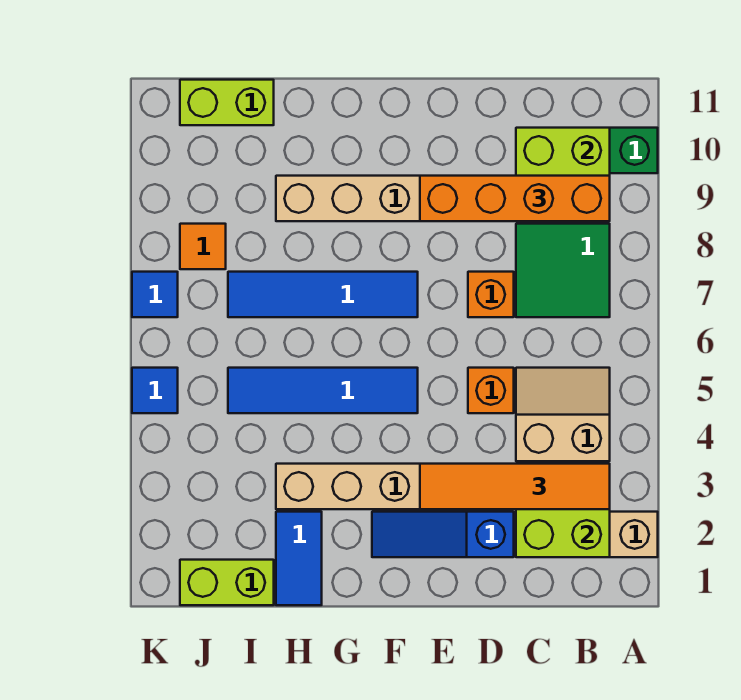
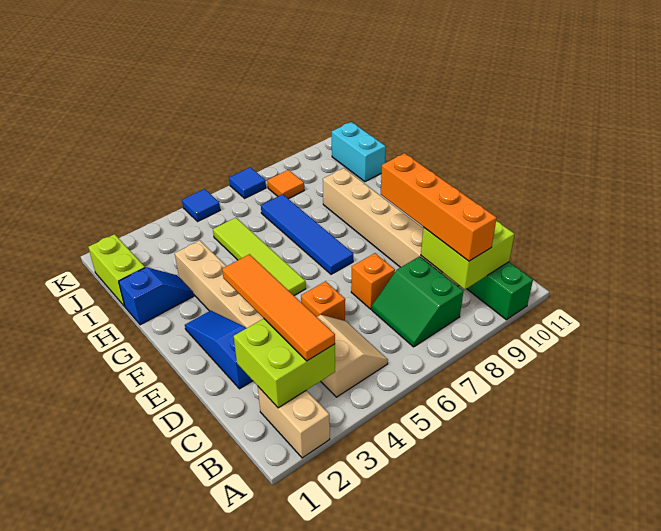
green tile B7:C8 level 1 -> green slope B7:C8 level 1 top 8
blue tile F5:I5 level 1 -> lime tile F5:I5 level 1
blue tile H1:H2 level 1 -> blue slope H1:H2 level 1 top 1
lime brick I11:J11 level 1 -> cyan brick I11:J11 level 1

